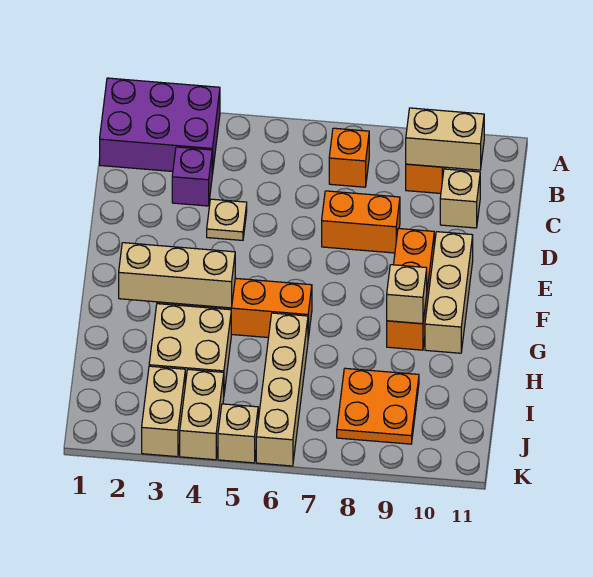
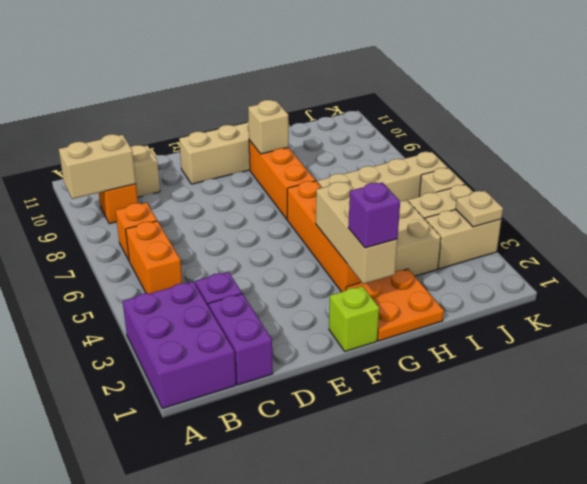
tan brick B9:B10 level 2 -> tan brick A9:B9 level 2
none -> purple brick C1:C2 level 1
tan plate D4 level 1 -> tan plate K3 level 2
orange brick D7:D8 level 1 -> orange brick B5:B6 level 1
orange brick E9:G9 level 1 -> orange brick G7:G9 level 1
none -> lime brick F1 level 1
none -> purple brick G2 level 3
orange plate I8:J9 level 1 -> orange plate G1:H2 level 1

